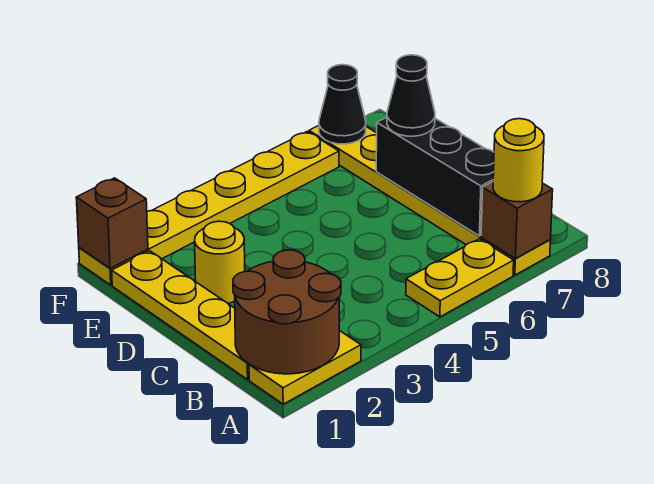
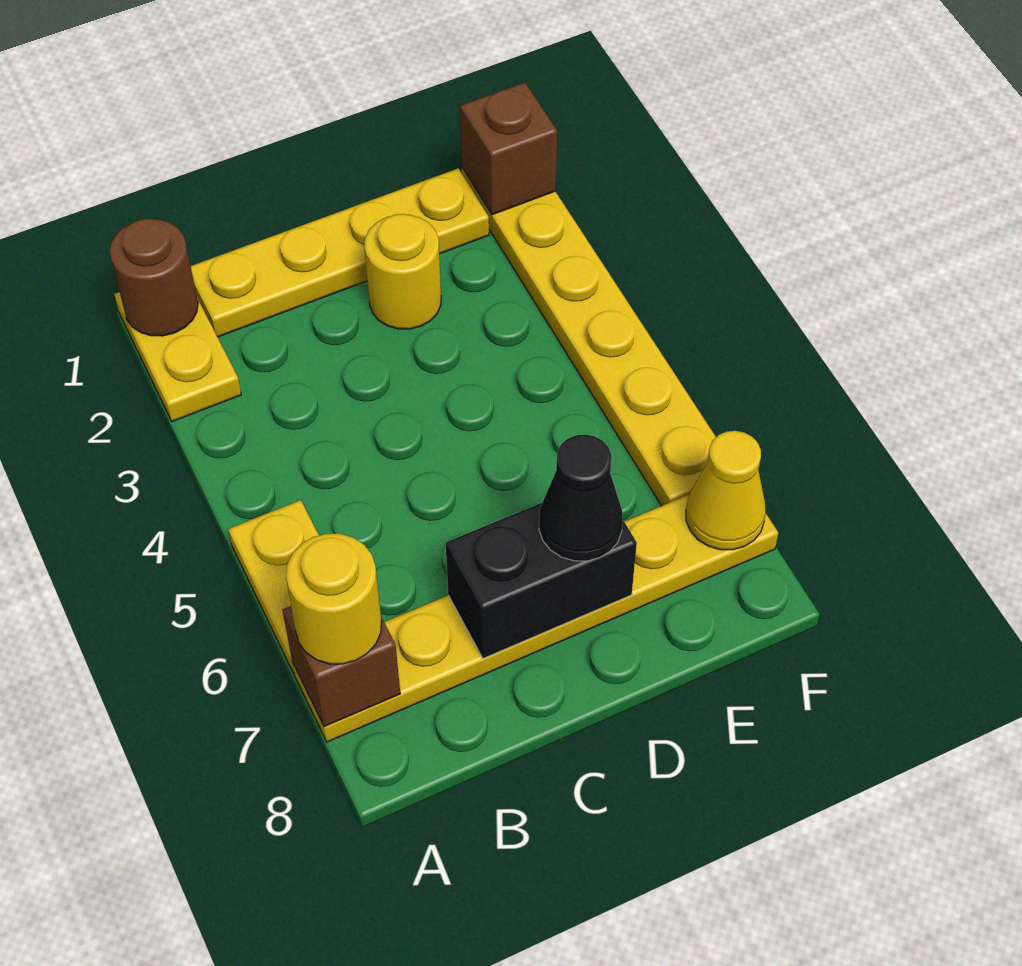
brown round brick A1:B2 level 2 -> brown round brick A1 level 2
black brick B7:D7 level 2 -> black brick C7:D7 level 2
black cone F7 level 2 -> yellow cone F7 level 2

